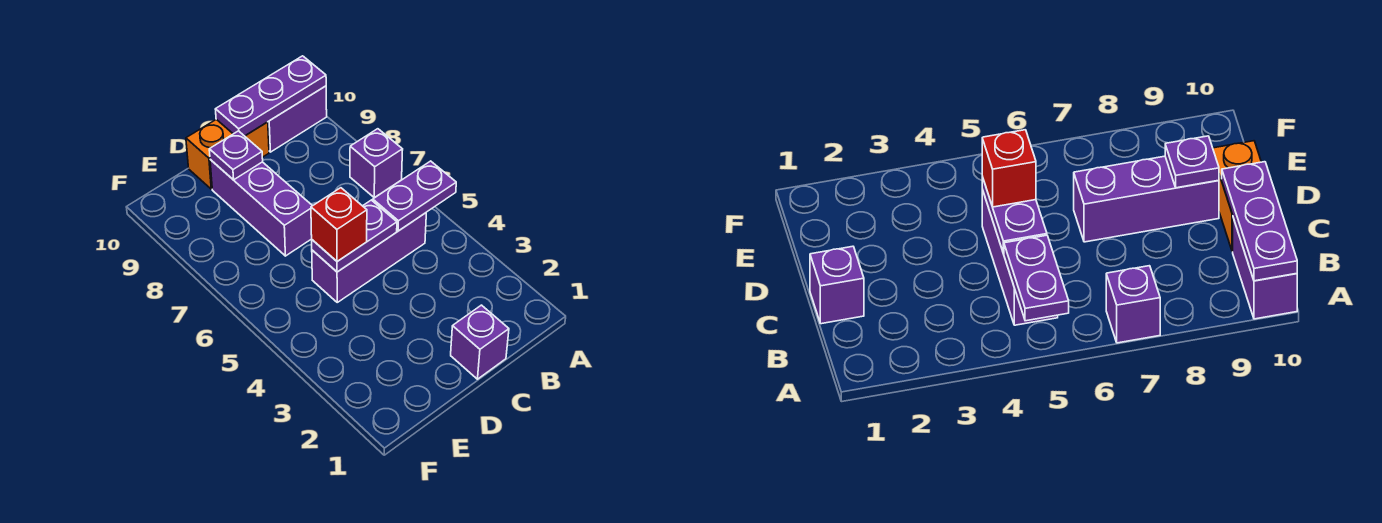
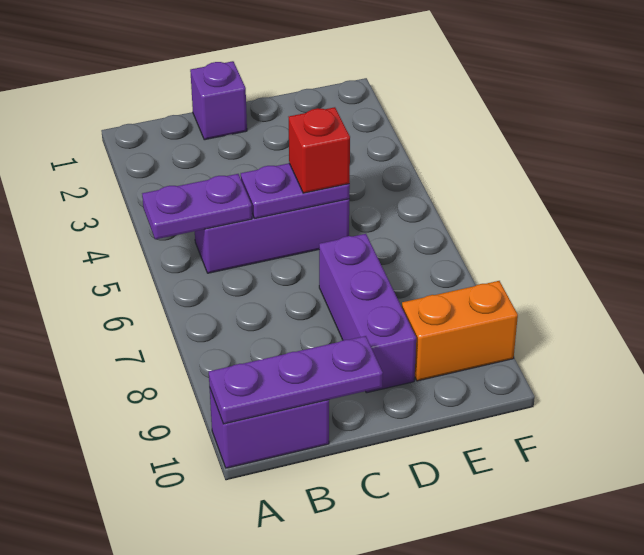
purple brick A7 level 1 -> none
orange brick C10:D10 level 1 -> orange brick E9:F9 level 1
purple plate D9 level 2 -> none

